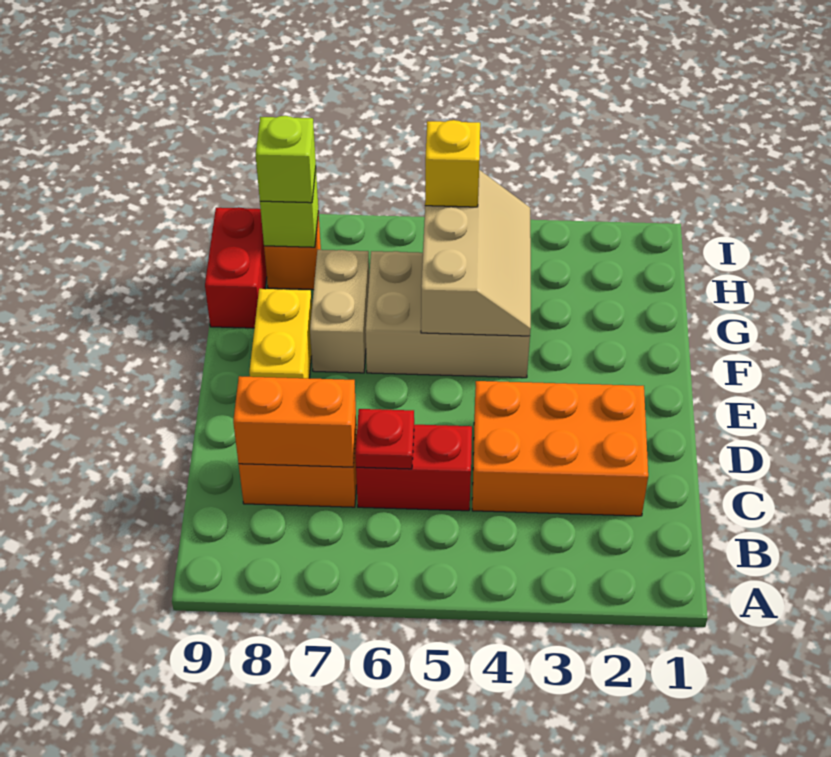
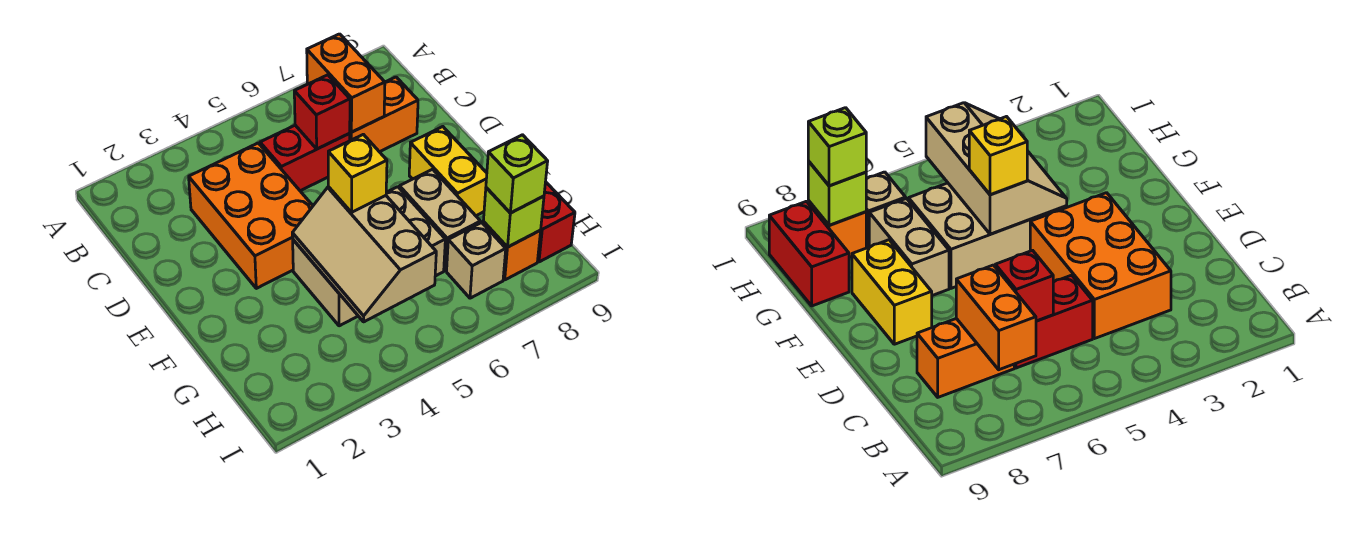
orange brick C2:D4 level 1 -> orange brick C3:E4 level 1
red plate C6 level 2 -> red brick C6 level 2
orange brick C7:C8 level 2 -> orange brick B7:C7 level 2
yellow brick H5 level 3 -> yellow brick F5 level 3
none -> tan brick H7 level 1

